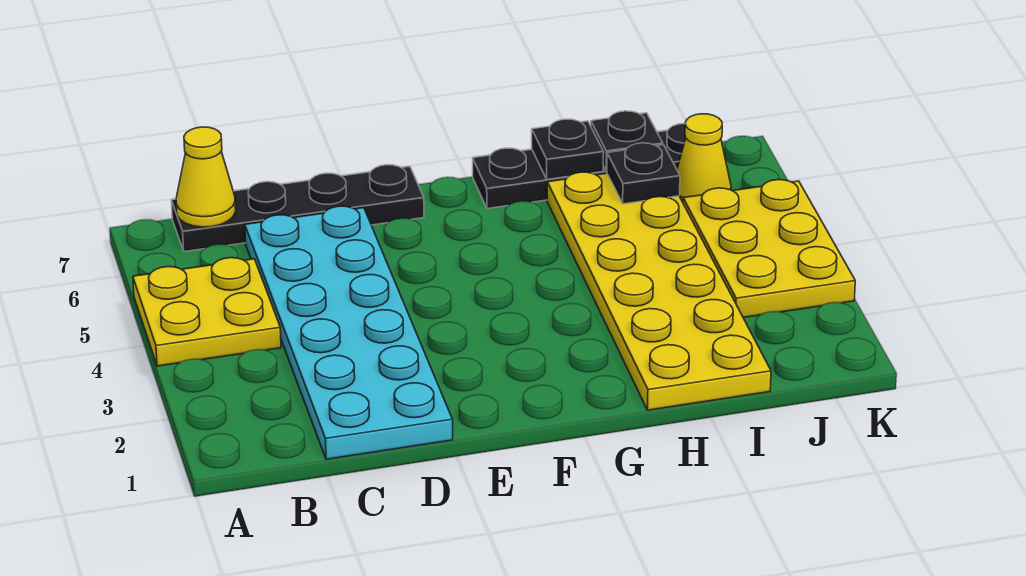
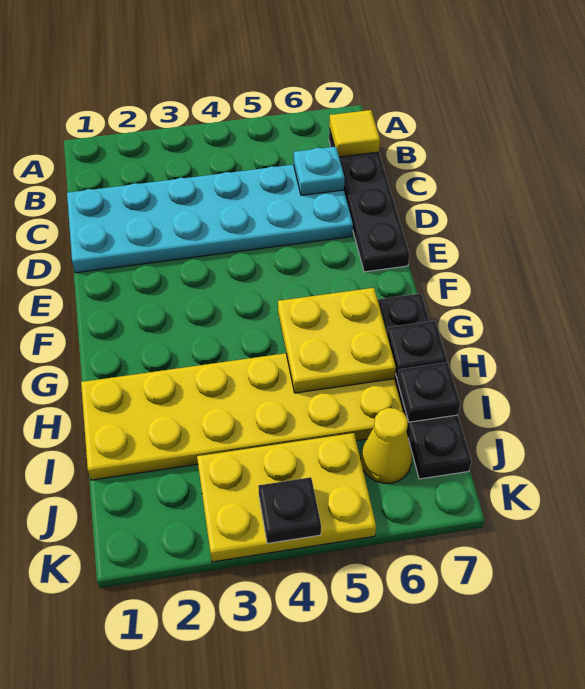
yellow plate A4:B5 level 1 -> yellow plate G5:H6 level 2
yellow cone B7 level 2 -> yellow tile B7 level 2
none -> cyan plate C6 level 2
black plate I6 level 2 -> black plate K4 level 2

